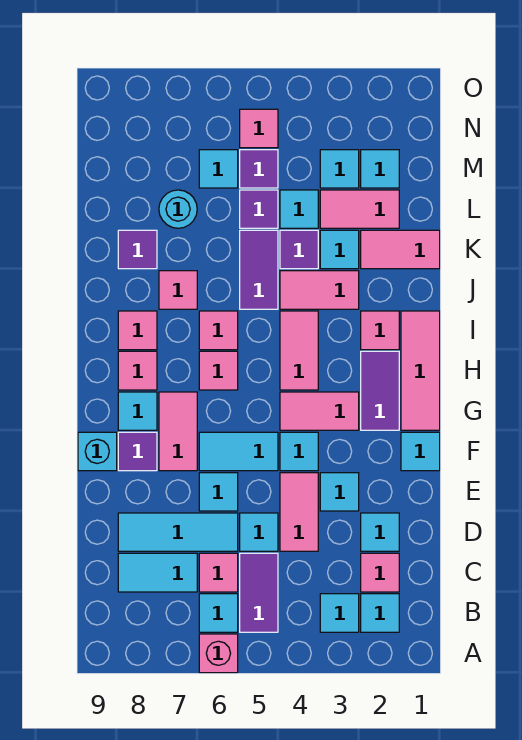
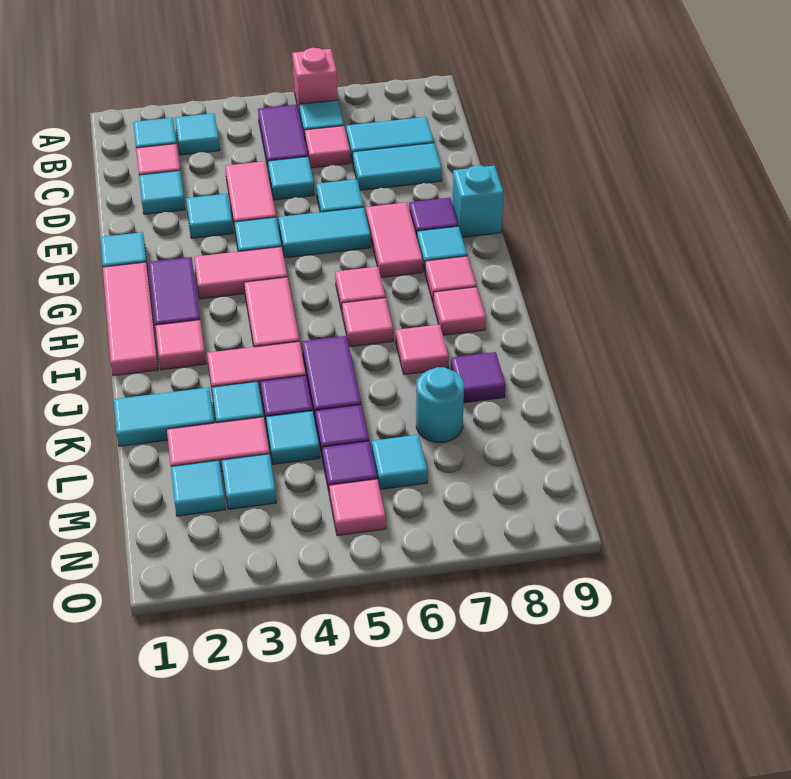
cyan tile D6:D8 level 1 -> cyan tile D7:D8 level 1
pink tile K1:K2 level 1 -> cyan tile K1:K2 level 1

